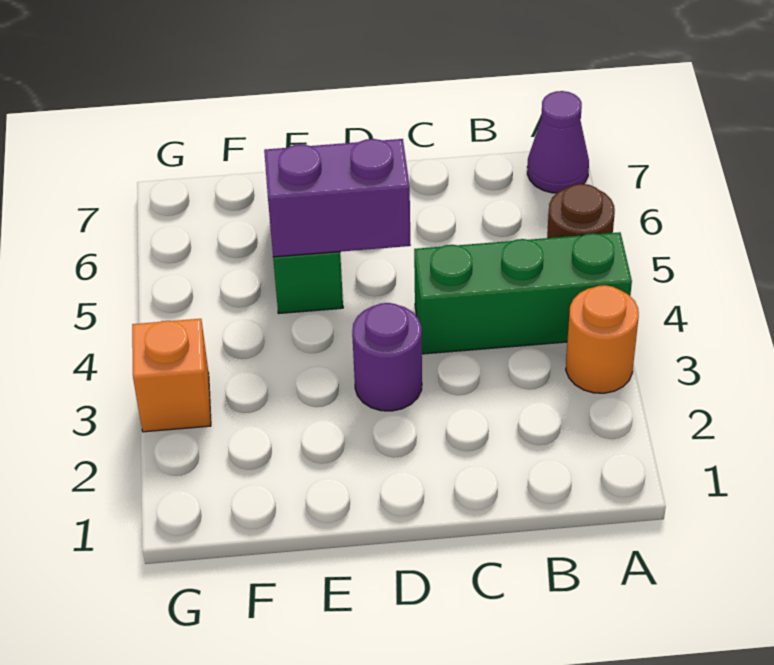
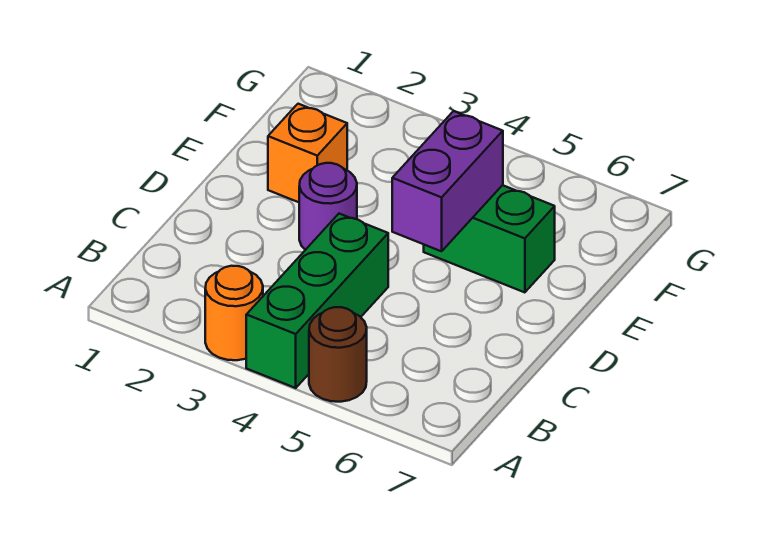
purple cone A7 level 1 -> none
orange brick G3 level 1 -> orange brick E2 level 1

